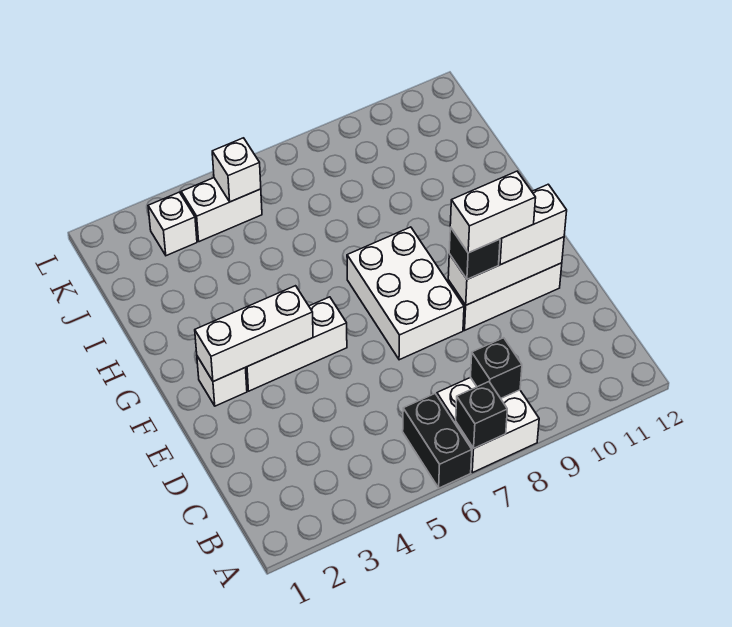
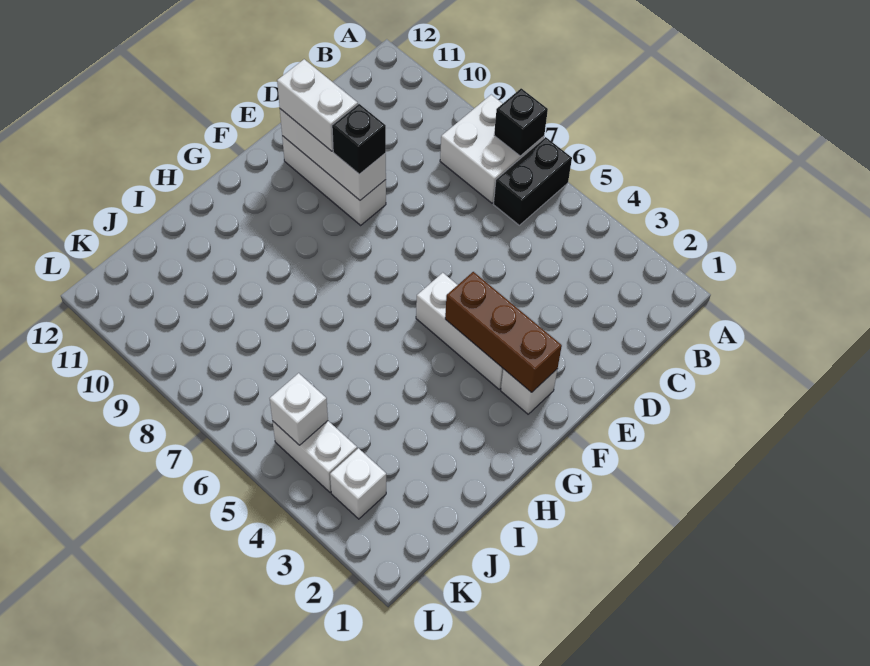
black brick B8 level 2 -> none
white brick E7:G8 level 1 -> none
white brick E9:E10 level 4 -> none
white brick F2:F4 level 2 -> brown brick F2:F4 level 2

